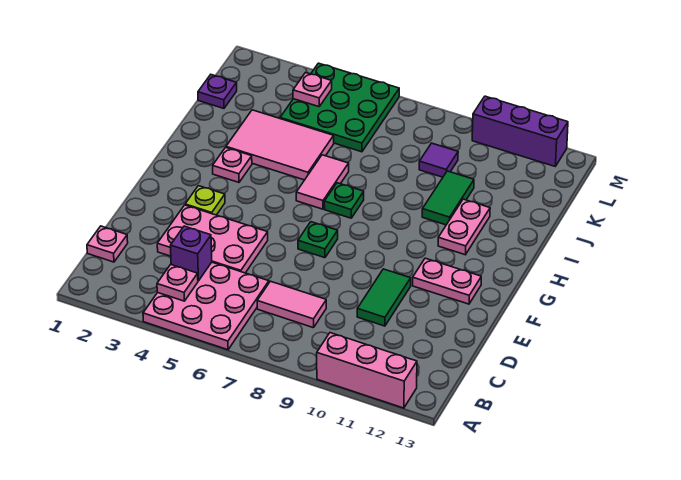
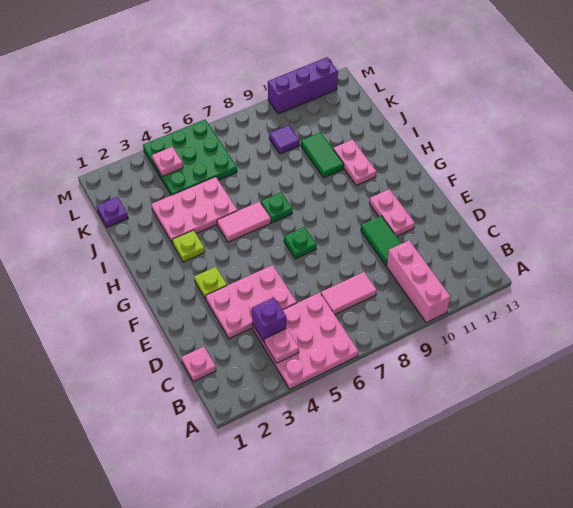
pink brick A10:A12 level 1 -> pink brick A10:C10 level 1
pink plate F11:F12 level 1 -> pink plate E11:F11 level 1
pink plate H3 level 1 -> lime plate H3 level 1
pink tile H6:I6 level 1 -> pink tile H5:H6 level 1
pink tile I3:J5 level 1 -> pink plate I3:J5 level 1

